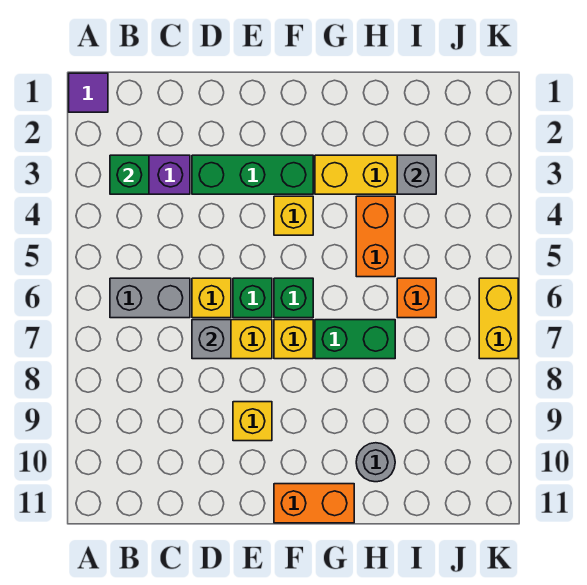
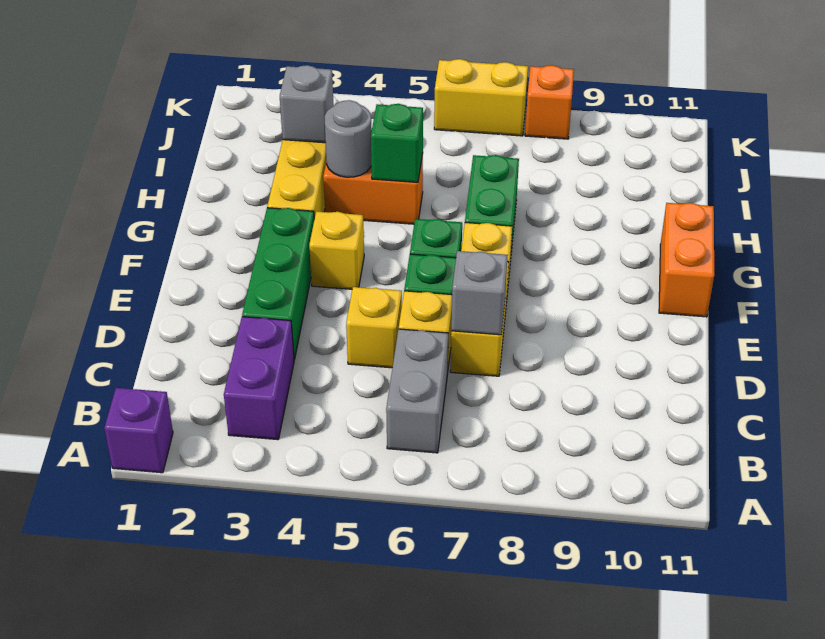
purple tile A1 level 1 -> purple brick A1 level 1
green brick B3 level 2 -> green brick H5 level 2
yellow brick E9 level 1 -> yellow brick D5 level 1
grey round brick H10 level 1 -> grey round brick H4 level 2
orange brick I6 level 1 -> orange brick K8 level 1

